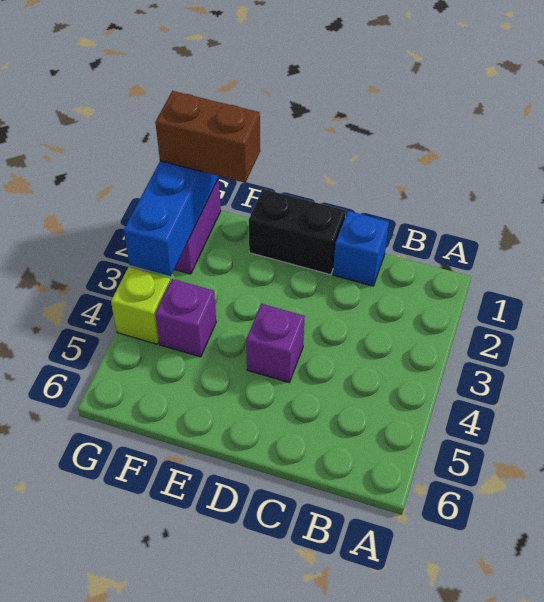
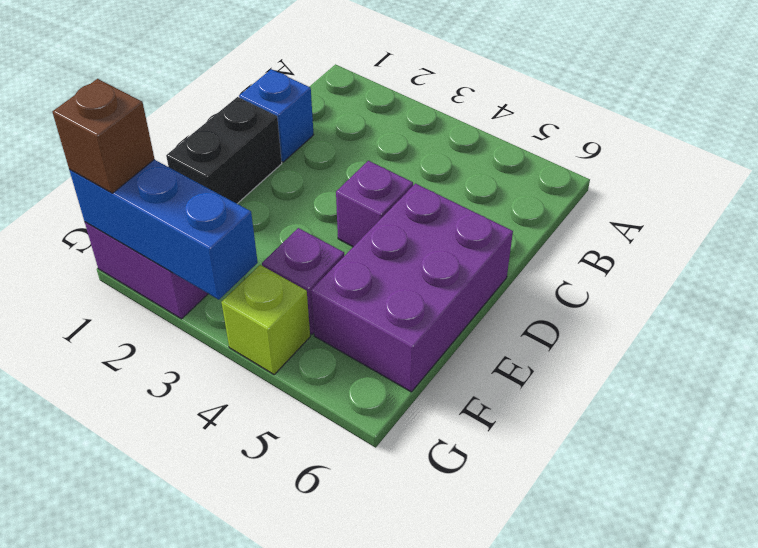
none -> purple brick D5:F6 level 1
brown brick F1:G1 level 3 -> brown brick G1 level 3

